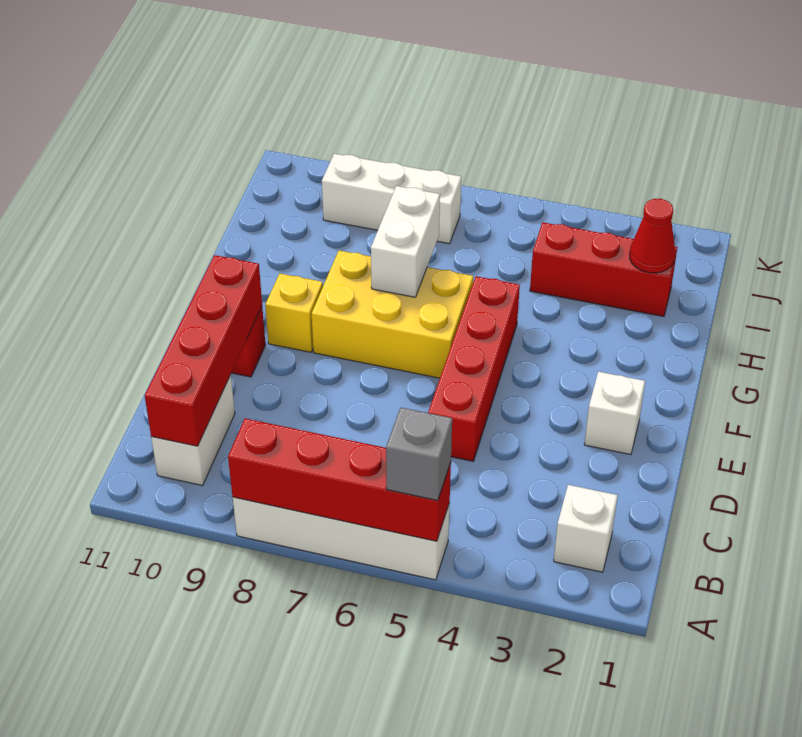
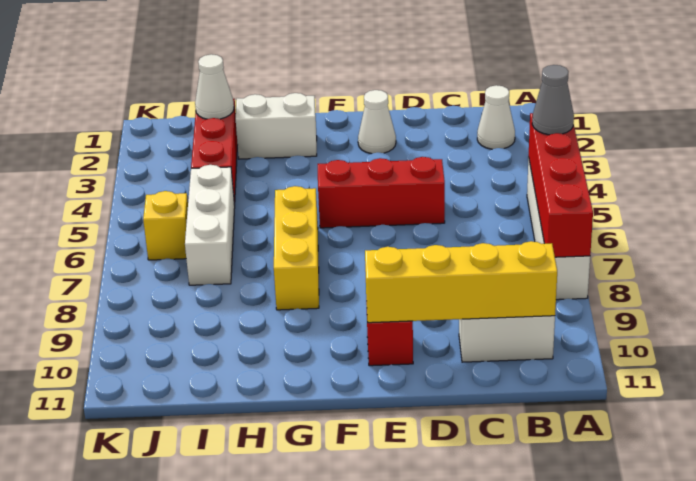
grey brick A5 level 3 -> grey cone A5 level 3
white brick B2 level 1 -> white cone B2 level 1
red brick B10:E10 level 2 -> yellow brick B10:E10 level 2
red brick D5:G5 level 1 -> red brick D5:F5 level 1
white brick E2 level 1 -> white cone E2 level 1
yellow brick F6:G8 level 1 -> yellow brick G6:G8 level 1
yellow brick F9 level 1 -> yellow brick J6 level 1
white brick G7:H7 level 2 -> white brick G2:H2 level 1
red cone I2 level 2 -> white cone I2 level 2
white brick J7:J9 level 1 -> white brick I5:I7 level 1

